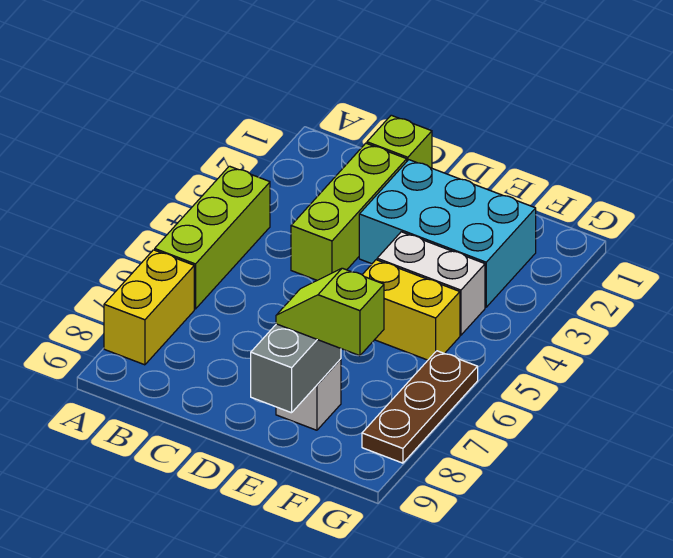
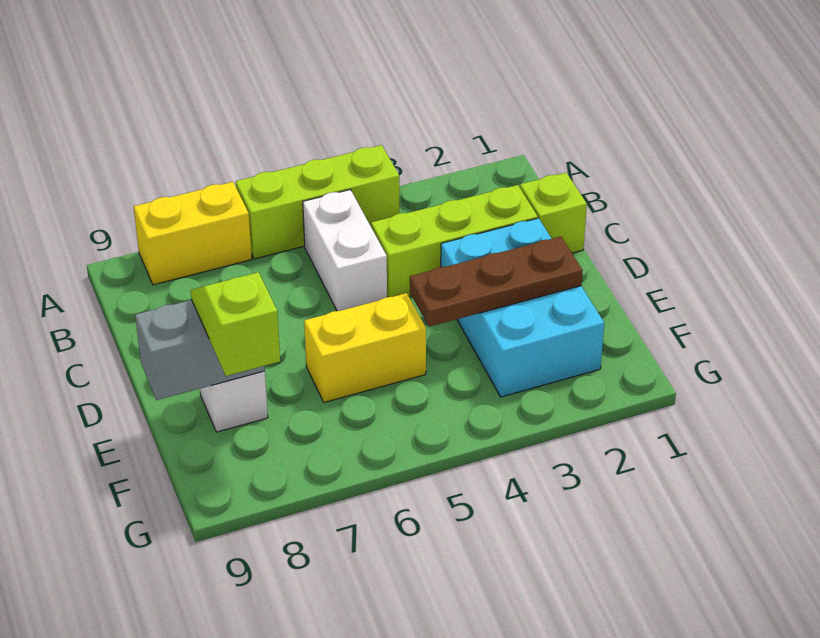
white brick E4:F4 level 1 -> white brick B5:C5 level 1
yellow brick E5:F5 level 1 -> yellow brick E5:E6 level 1
brown plate G6:G8 level 1 -> brown plate E2:E4 level 2

